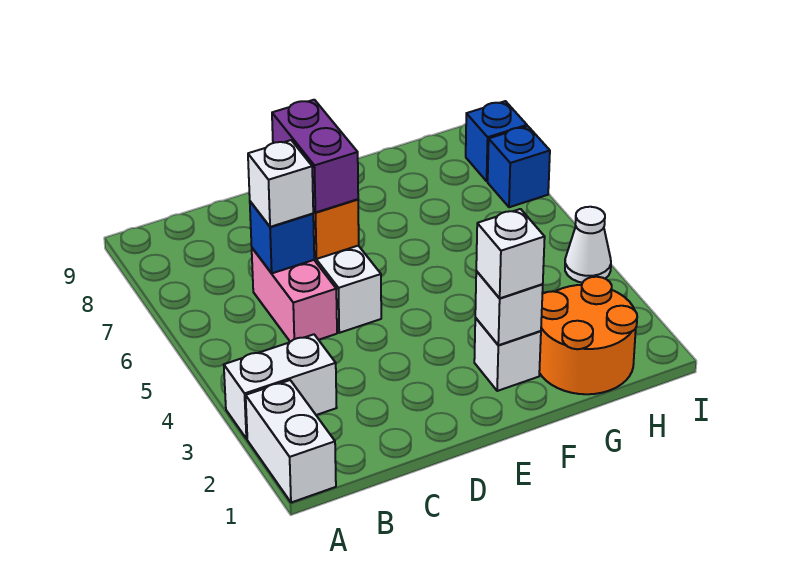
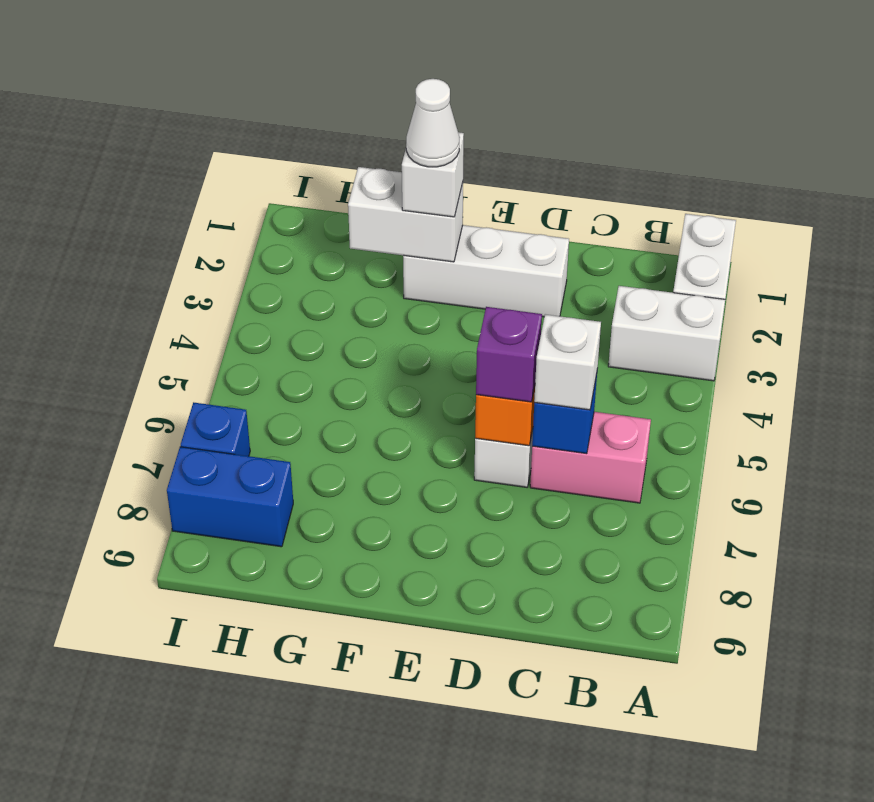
pink brick C5:C6 level 1 -> pink brick B6:C6 level 1
purple brick D6:D7 level 3 -> purple brick D6 level 3
white brick F2 level 1 -> white brick D2:F2 level 1
white brick F2 level 2 -> white brick F2:G2 level 2
orange round brick G1:H2 level 1 -> none
white cone I4 level 1 -> white cone F2 level 4
blue brick I8 level 1 -> blue brick H8:I8 level 1

